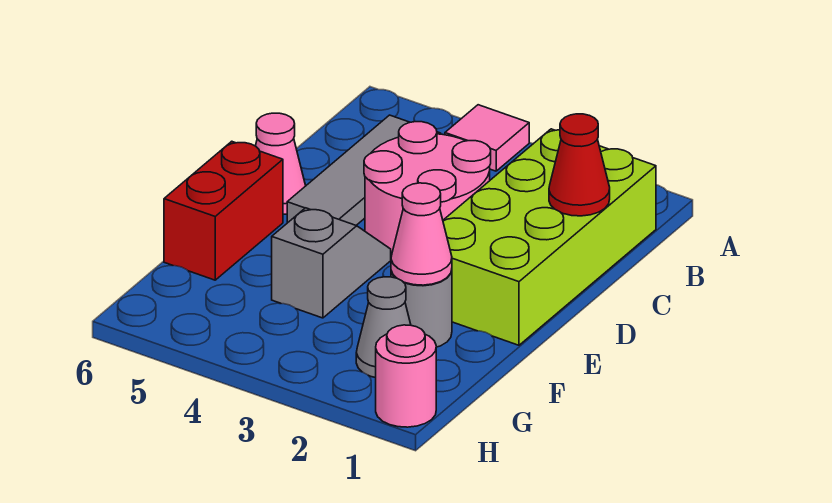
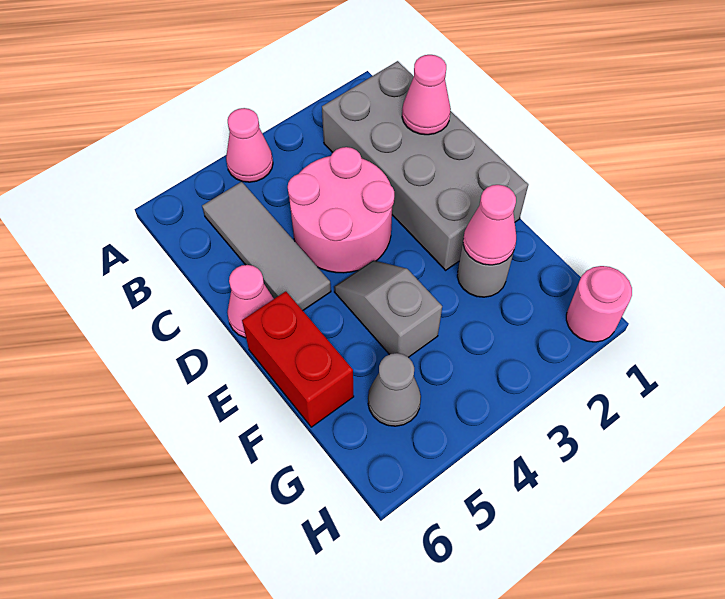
pink tile A4 level 1 -> pink cone A4 level 1
lime brick B1:E2 level 1 -> grey brick B1:E2 level 1
red cone C1 level 2 -> pink cone C1 level 2
grey cone G2 level 1 -> grey cone G5 level 1

